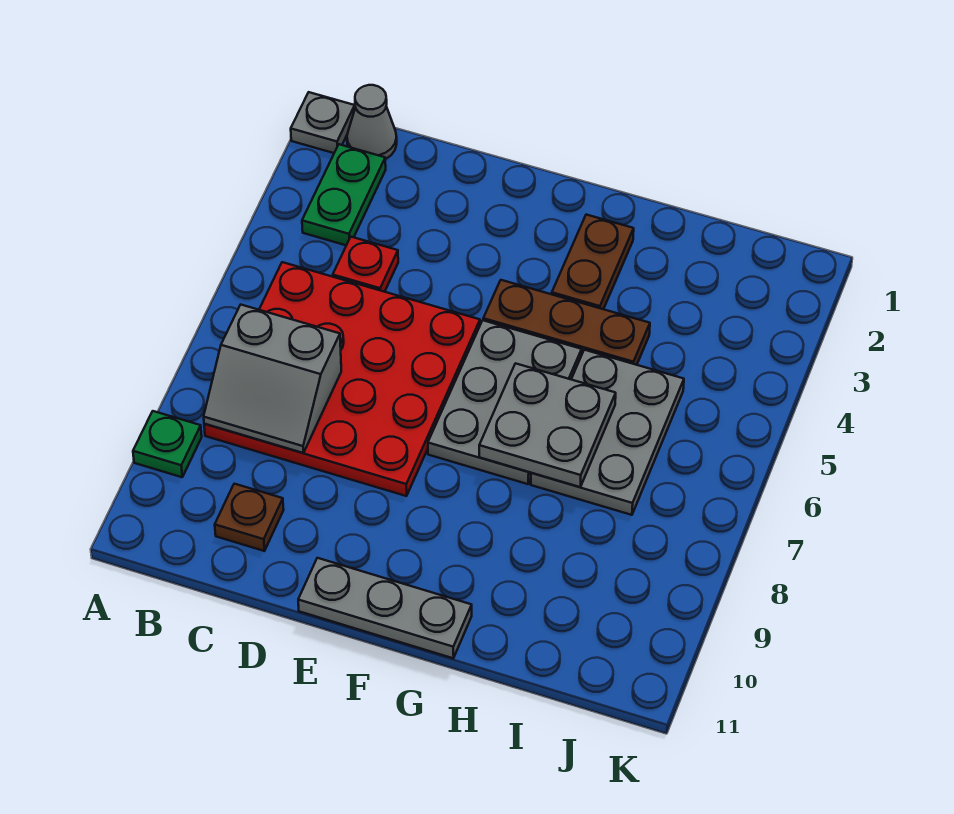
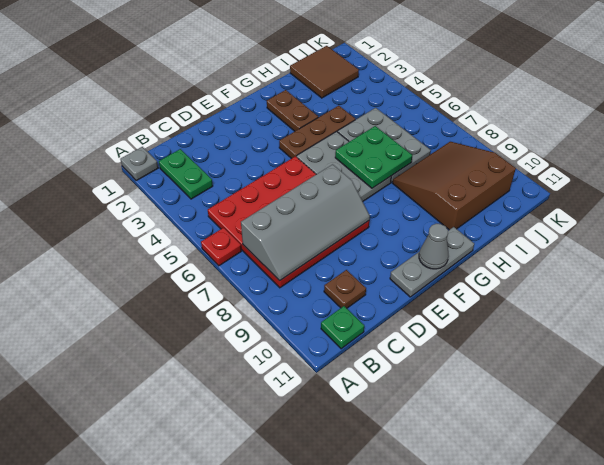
green plate A9 level 1 -> green plate B11 level 1
grey cone B1 level 1 -> grey cone F11 level 2
grey slope B7:C8 level 2 top 7 -> grey slope B7:E8 level 2 top 7
red plate C4 level 1 -> red plate A6 level 1
grey plate G6:H7 level 2 -> green plate G6:H7 level 2
none -> brown slope H8:J10 level 1 top 10
none -> brown tile I1:J2 level 1

